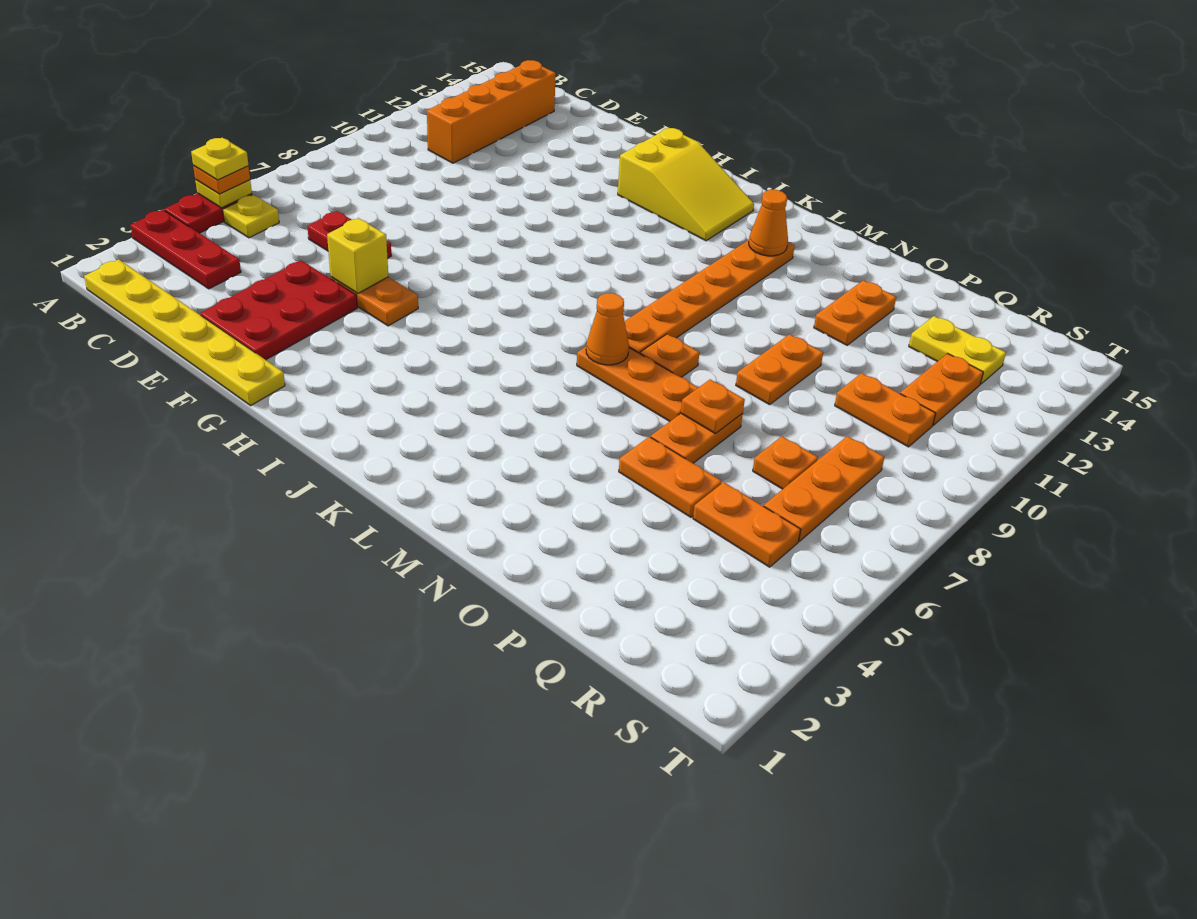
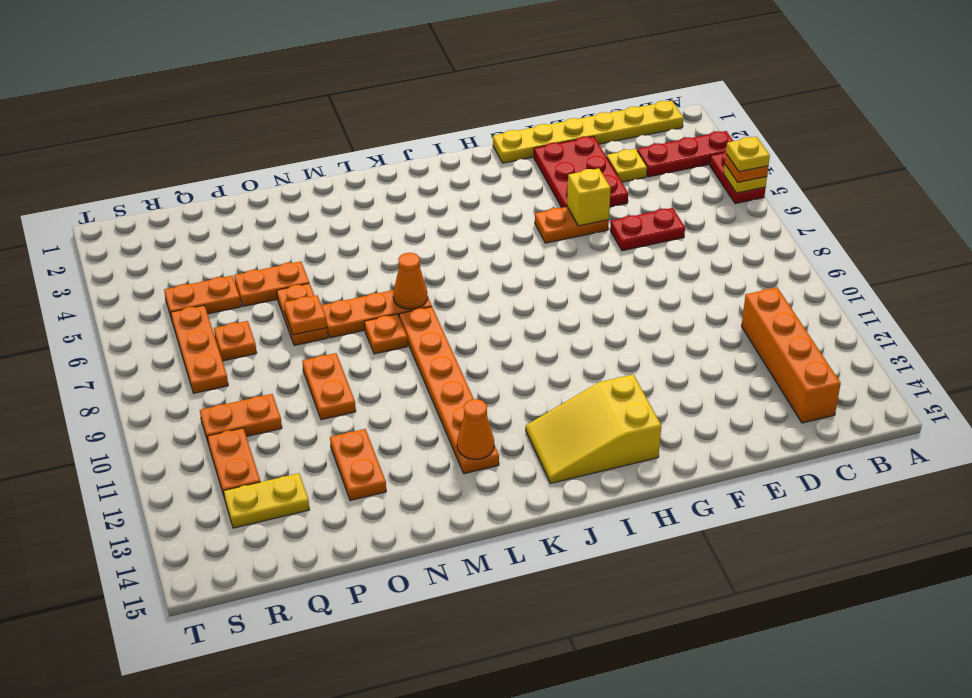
yellow plate B5 level 1 -> yellow plate D3 level 1

